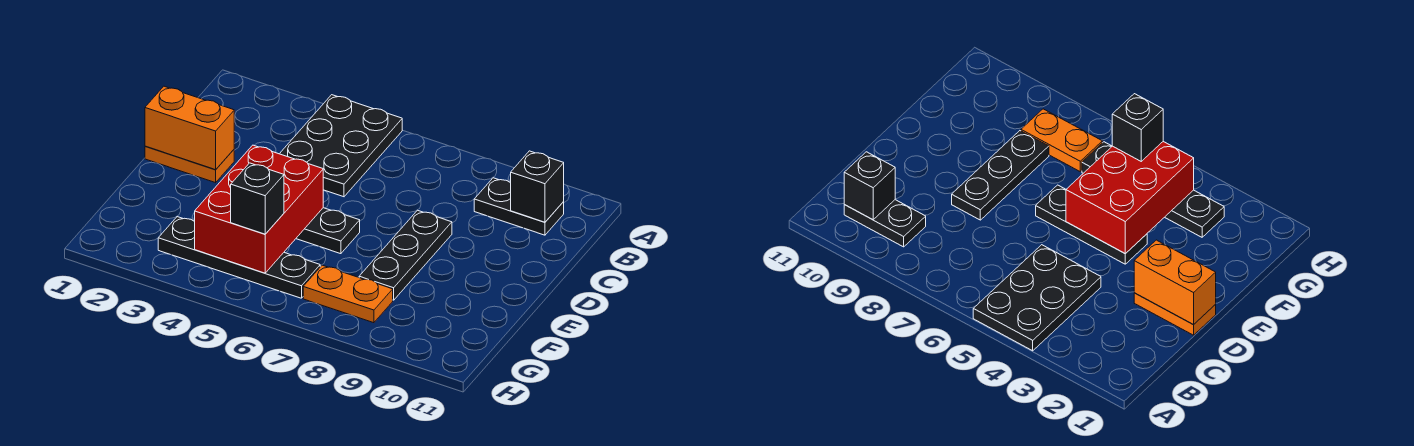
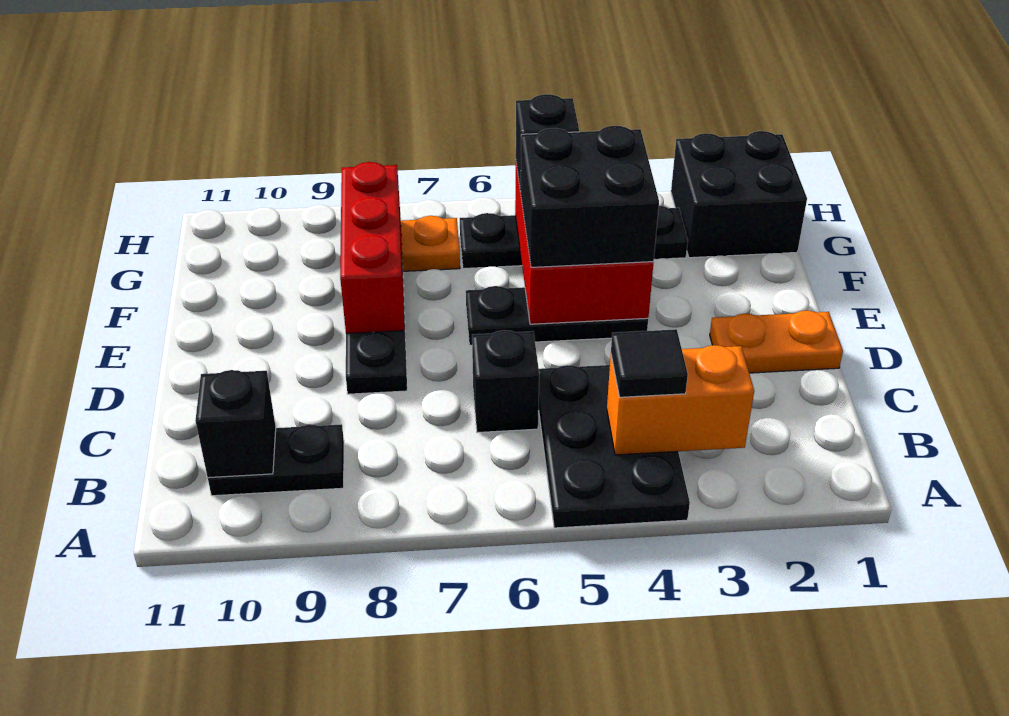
none -> black tile B4 level 3
none -> black brick C6 level 1
orange brick D1:D2 level 2 -> orange brick B3:B4 level 2
none -> black brick E4:F5 level 3
none -> red brick E8:G8 level 2
none -> black brick G1:H2 level 1

